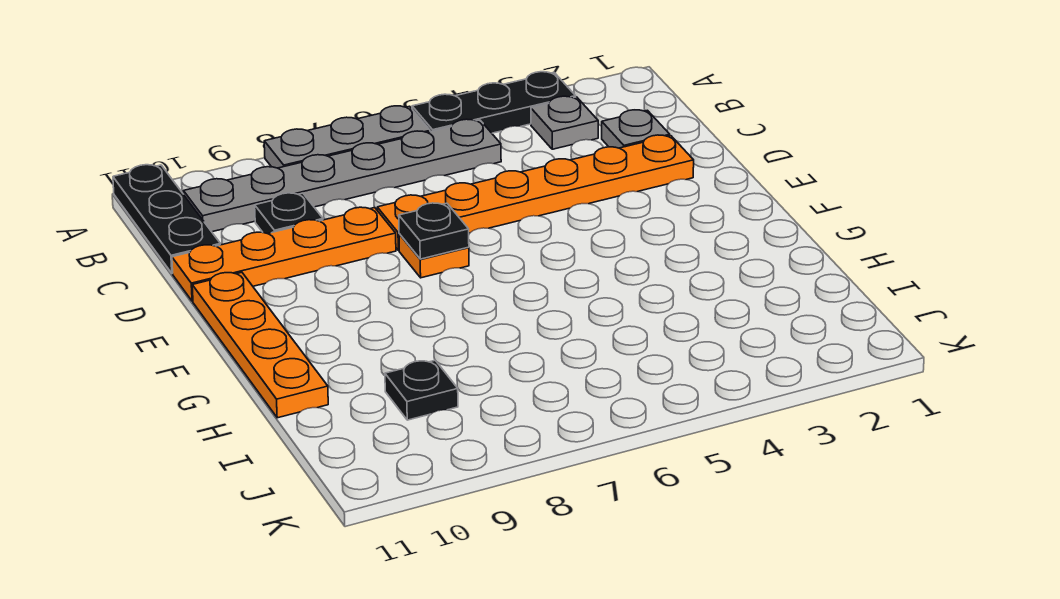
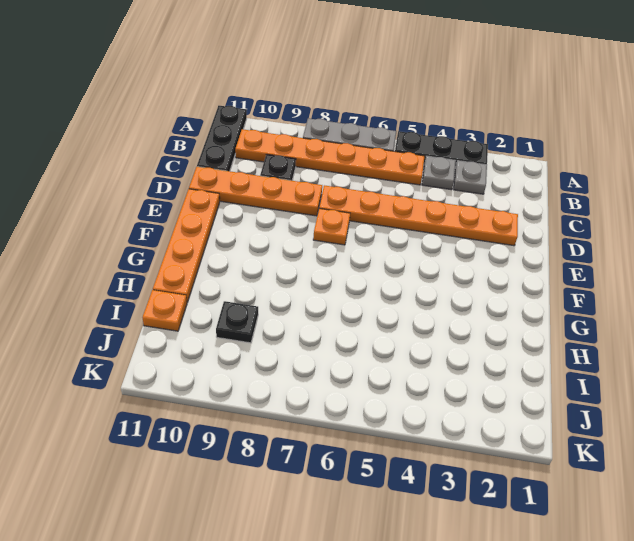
grey plate B5:B10 level 1 -> orange plate B5:B10 level 1
grey plate C2 level 1 -> grey plate B4 level 1
black plate E7 level 2 -> none
none -> orange plate I11 level 1

